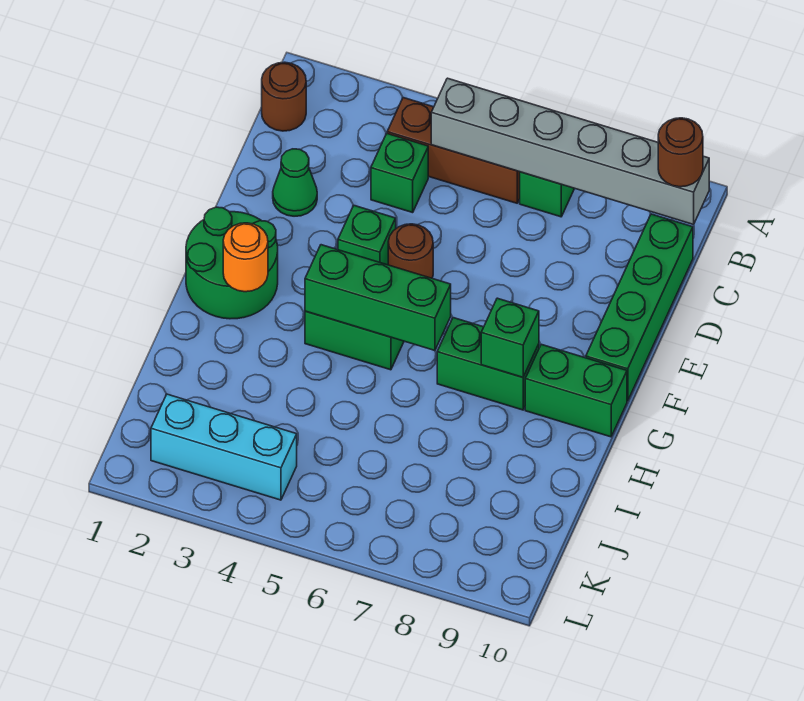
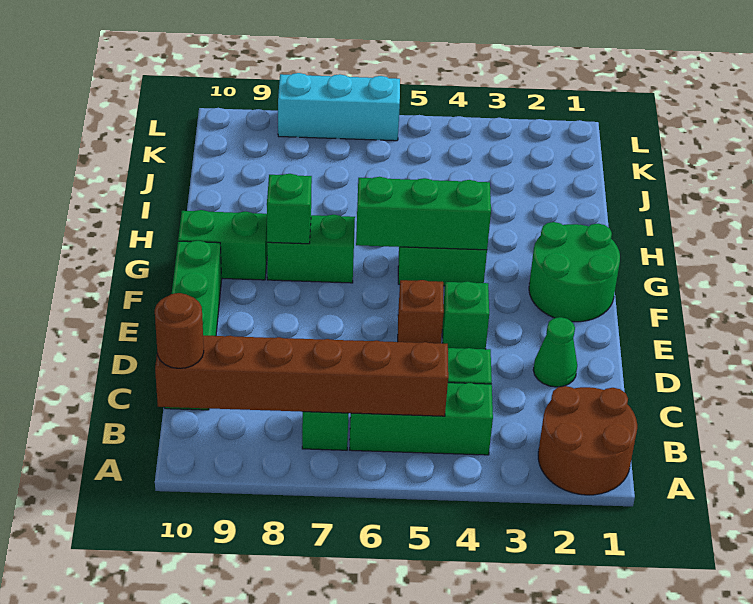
brown round brick B1 level 1 -> brown round brick A1:B2 level 1
brown brick B4:B6 level 1 -> green brick B4:B6 level 1
grey brick B5:B10 level 2 -> brown brick B5:B10 level 2
brown round brick E5 level 1 -> brown brick E5 level 1
orange round brick G2 level 2 -> none
cyan brick K2:K4 level 1 -> cyan brick L6:L8 level 1

